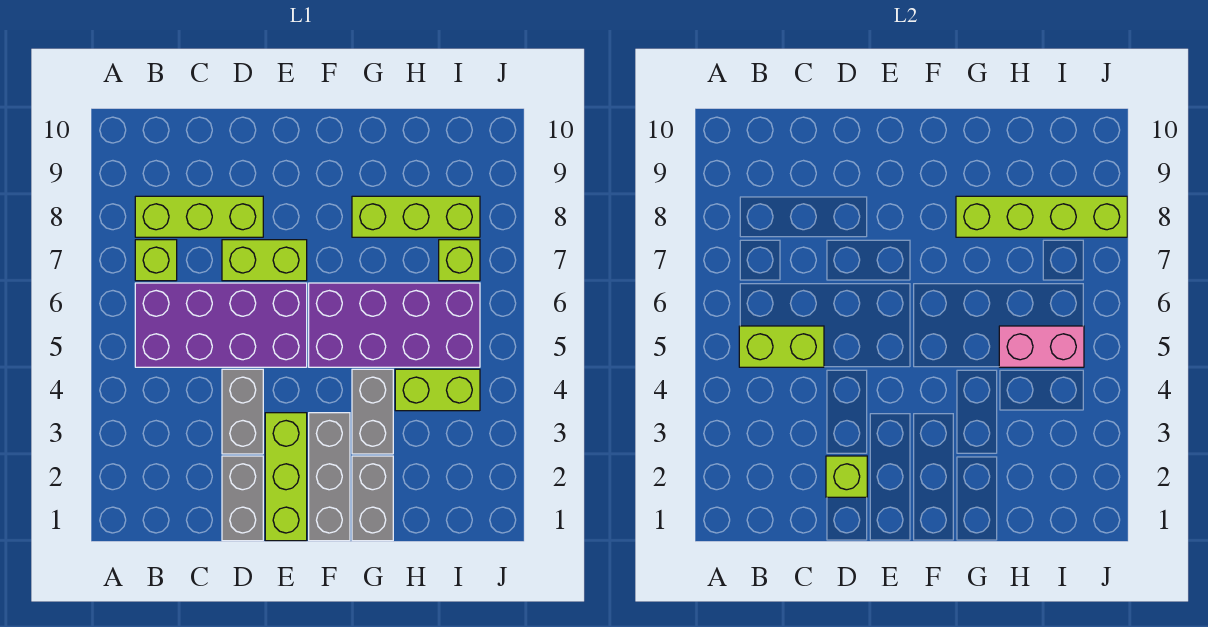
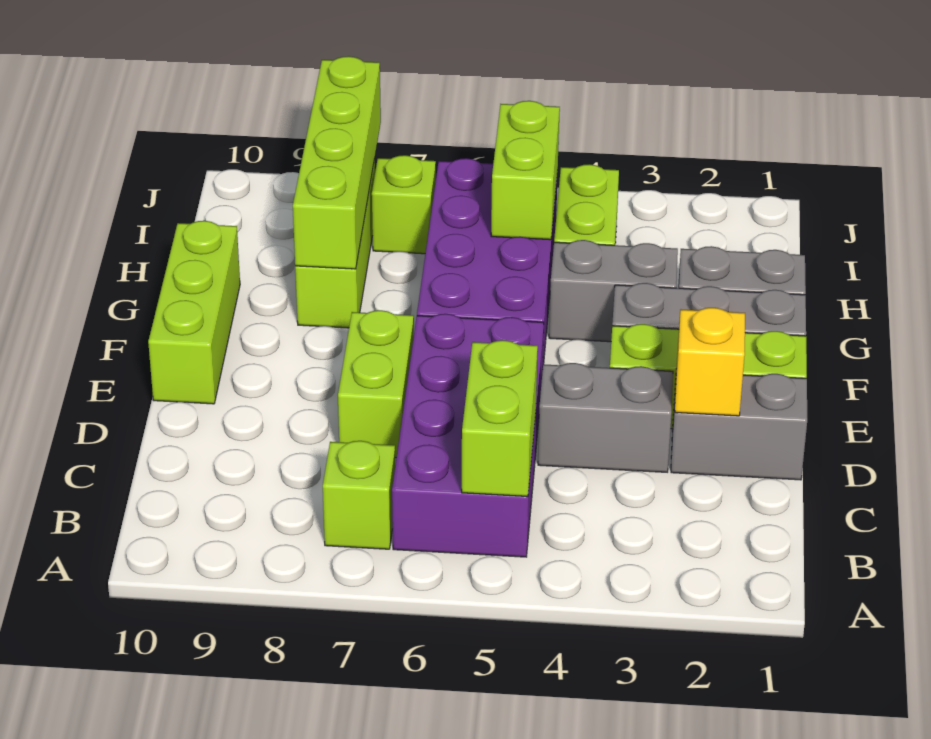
lime brick B8:D8 level 1 -> lime brick E10:G10 level 1
lime brick D2 level 2 -> yellow brick D2 level 2
pink brick H5:I5 level 2 -> lime brick H5:I5 level 2

